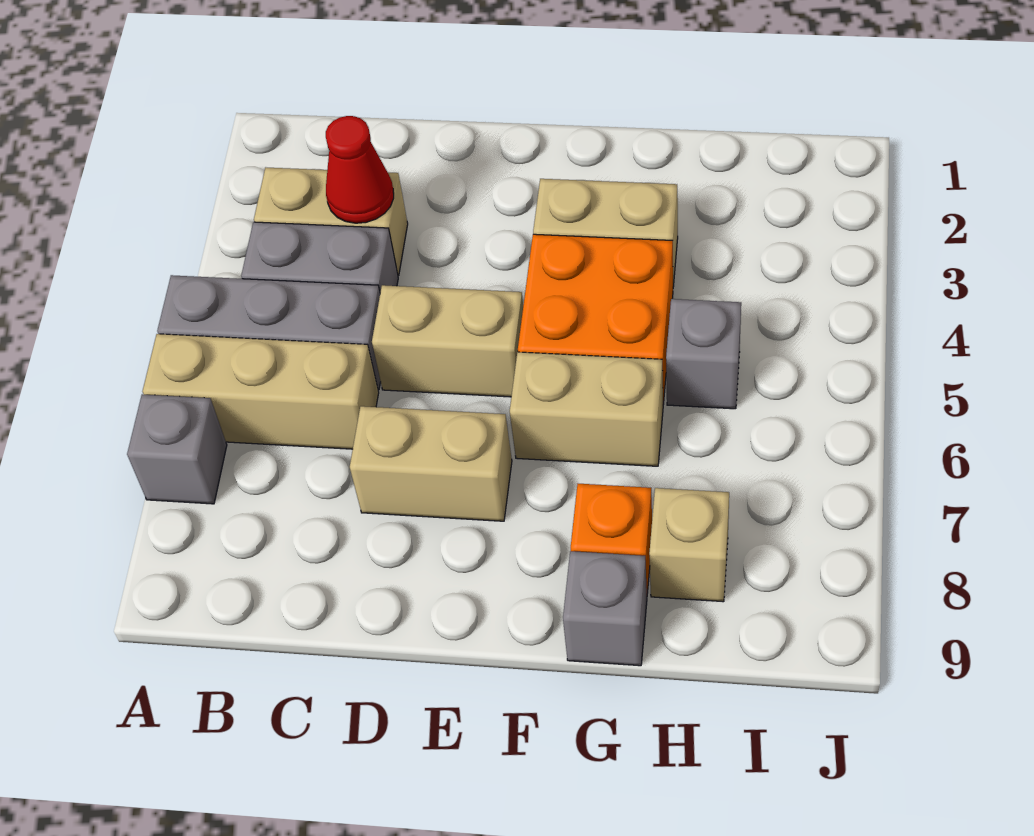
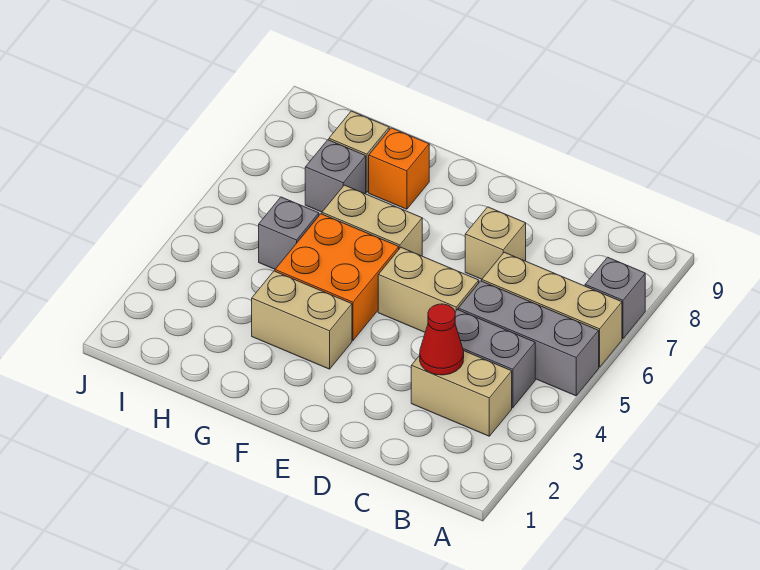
tan brick D7:E7 level 1 -> tan brick D7 level 1
grey brick G9 level 1 -> grey brick H7 level 1

